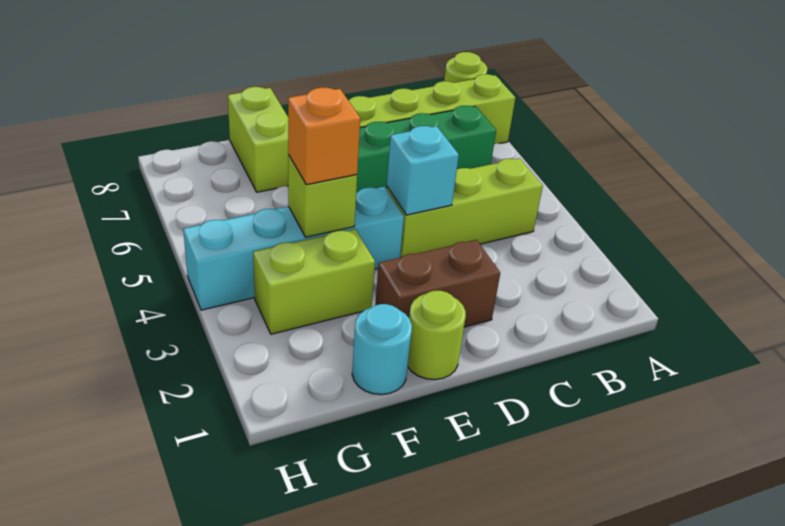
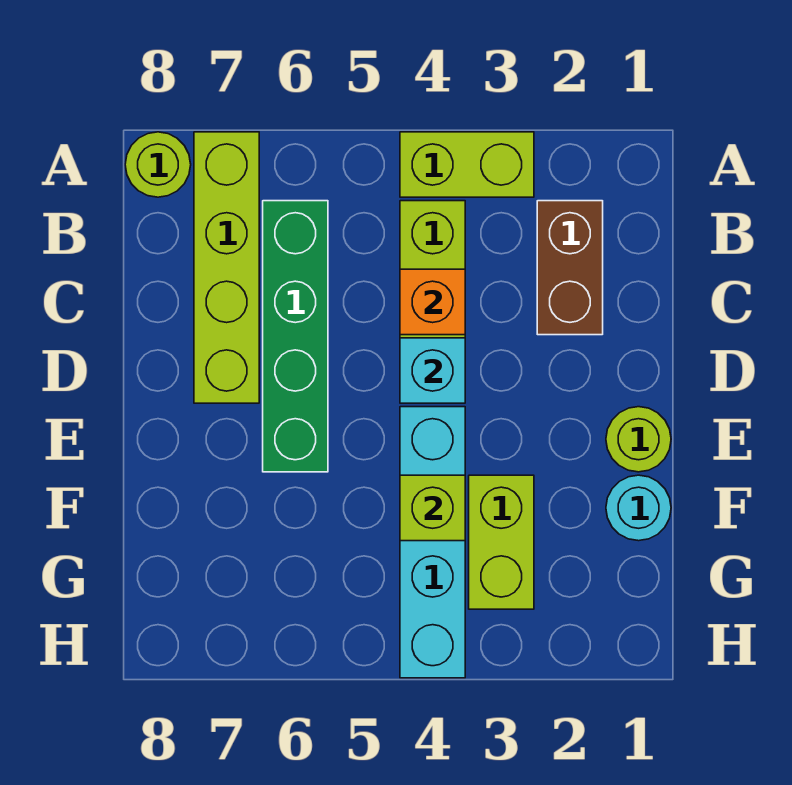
brown brick D2:E2 level 1 -> brown brick B2:C2 level 1
orange brick F4 level 3 -> orange brick C4 level 2
lime brick F7:F8 level 1 -> lime brick A3:A4 level 1

